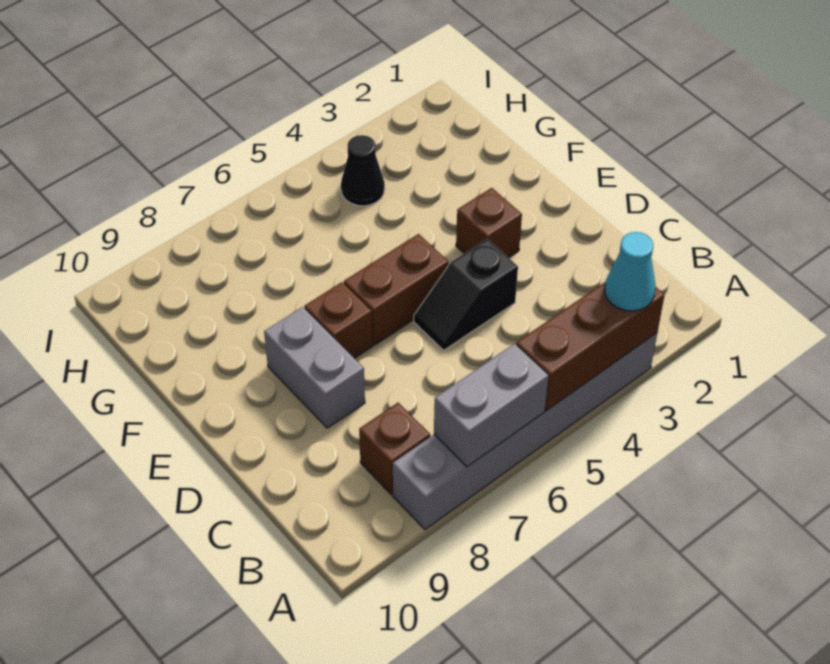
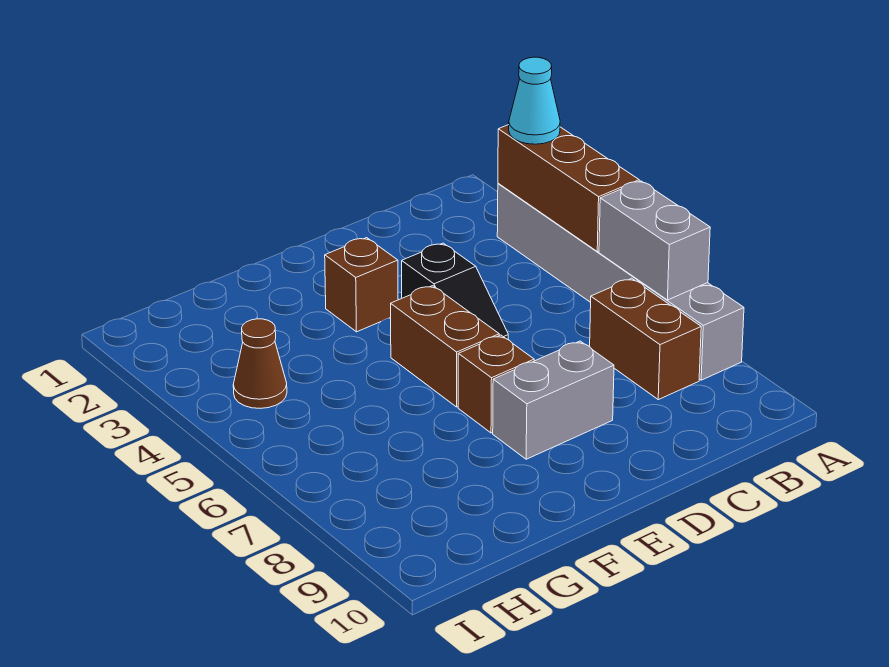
brown brick B8 level 1 -> brown brick B7:B8 level 1
black cone H4 level 1 -> brown cone H4 level 1

